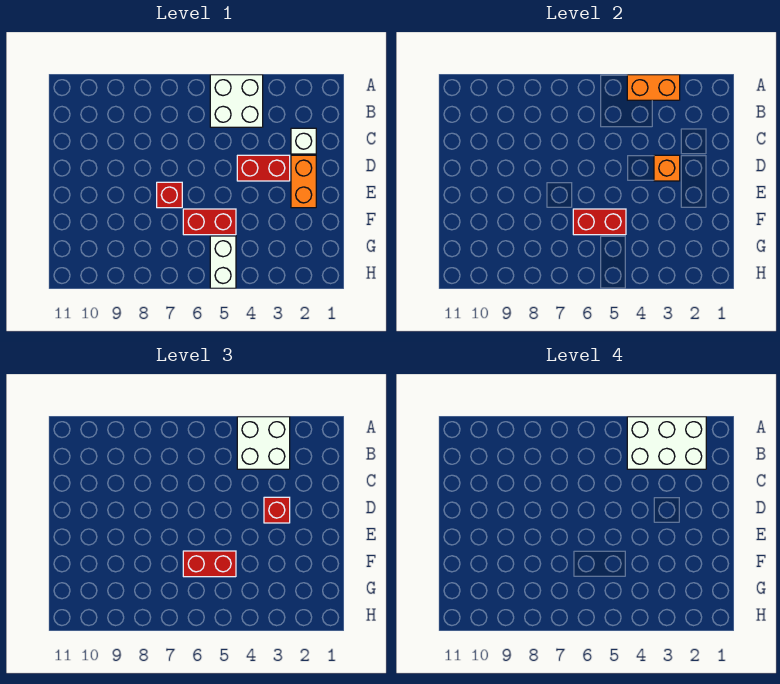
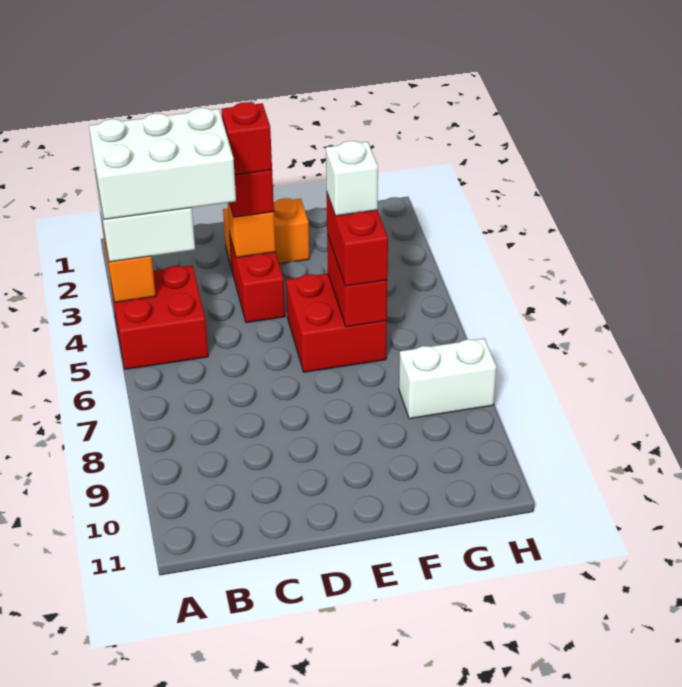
white brick A2:B4 level 4 -> white brick A3:C4 level 4
white brick A4:B5 level 1 -> red brick A4:B5 level 1
white brick C2 level 1 -> white brick F5 level 4
red brick E7 level 1 -> red brick D3 level 4
red brick F5:F6 level 1 -> red brick E5:F6 level 1
white brick G5:H5 level 1 -> white brick G8:H8 level 1

